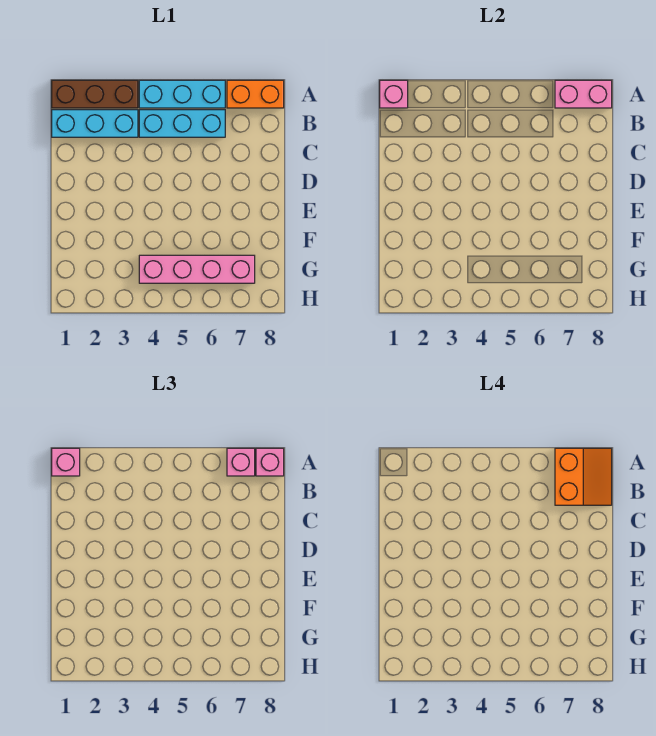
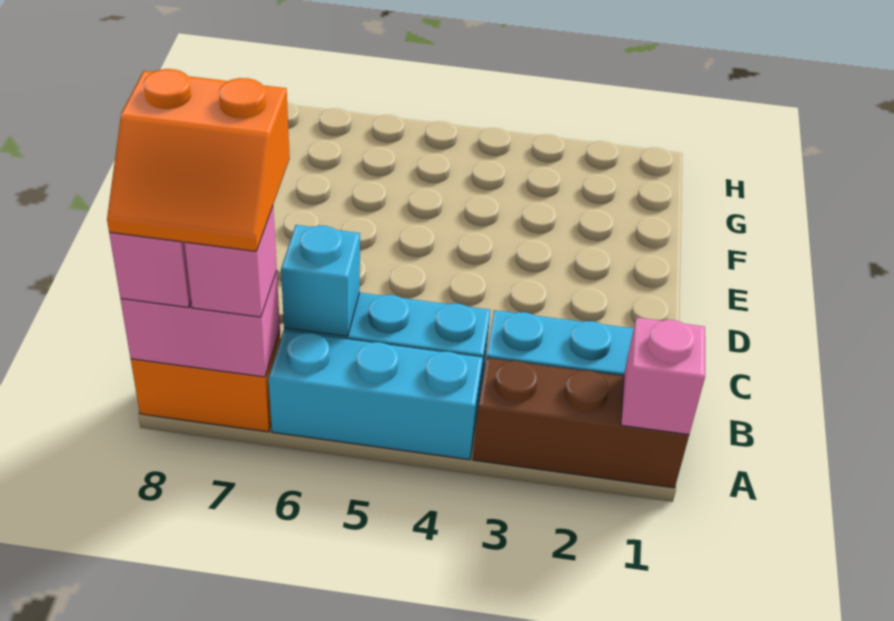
pink brick A1 level 3 -> none
orange slope A7:B8 level 4 top 7 -> orange slope A7:B8 level 4 top B
none -> cyan brick B6 level 2
pink brick G4:G7 level 1 -> none

